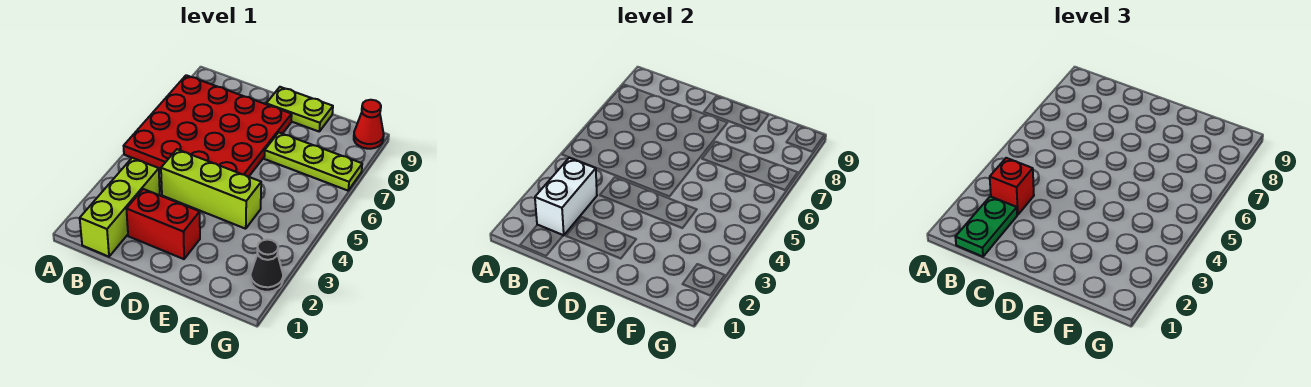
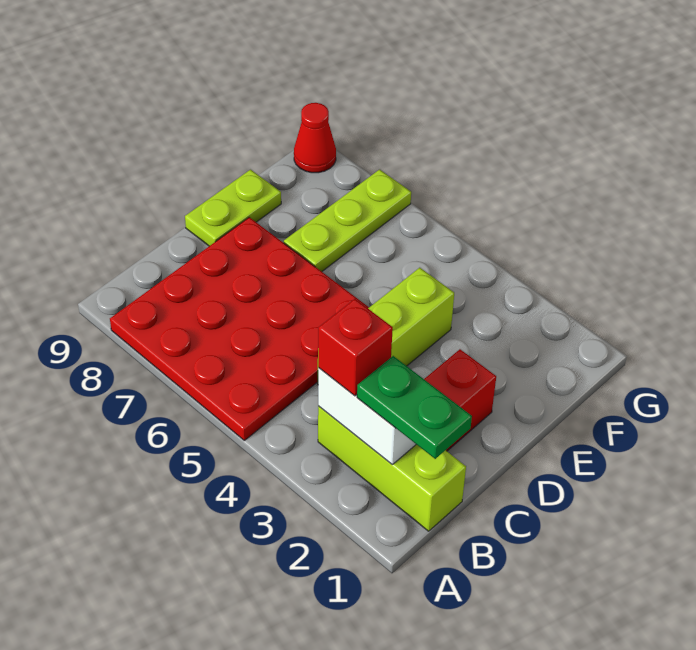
black cone G2 level 1 -> none

